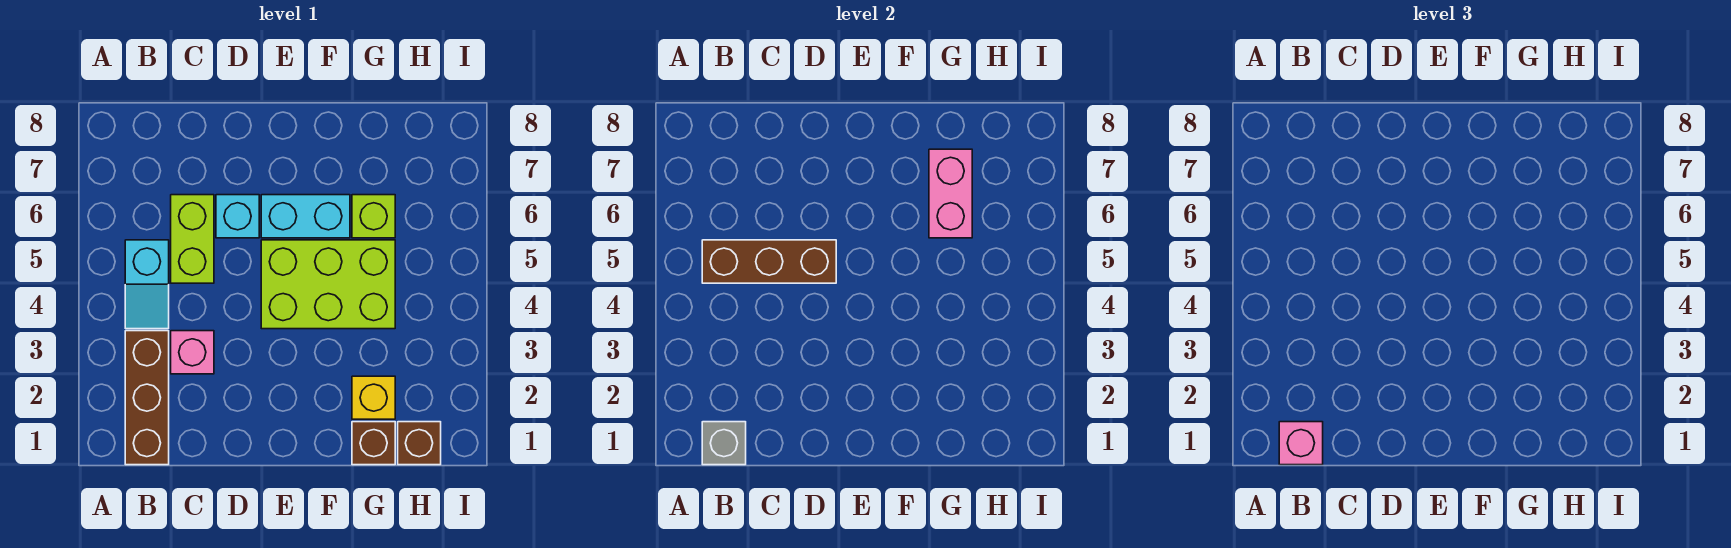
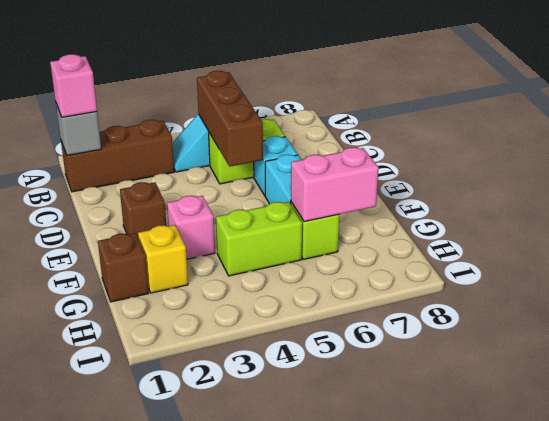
pink brick C3 level 1 -> pink brick F3 level 1
lime brick E4:G5 level 1 -> lime brick G4:G5 level 1
brown brick H1 level 1 -> brown brick E2 level 1

